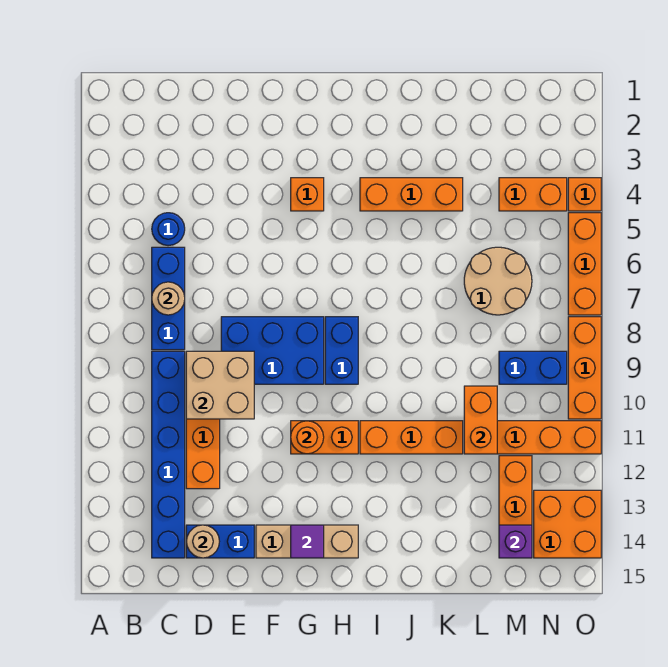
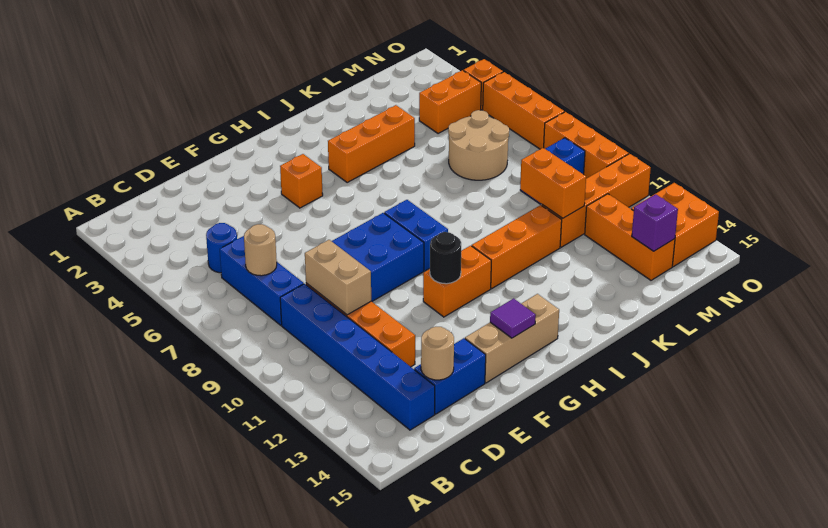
tan brick D9:E10 level 2 -> tan brick D9:D10 level 2
orange round brick G11 level 2 -> black round brick G11 level 2

